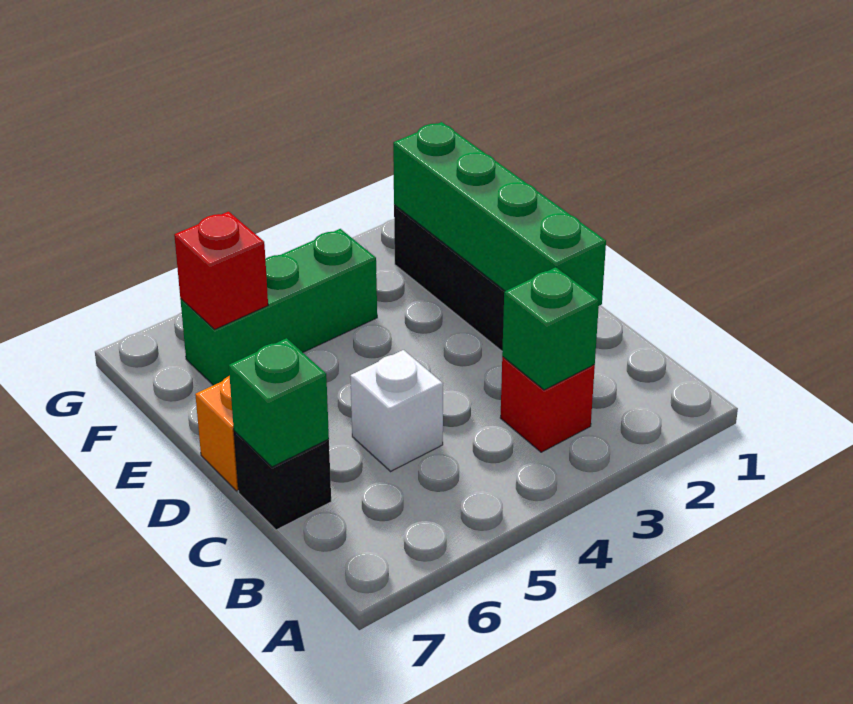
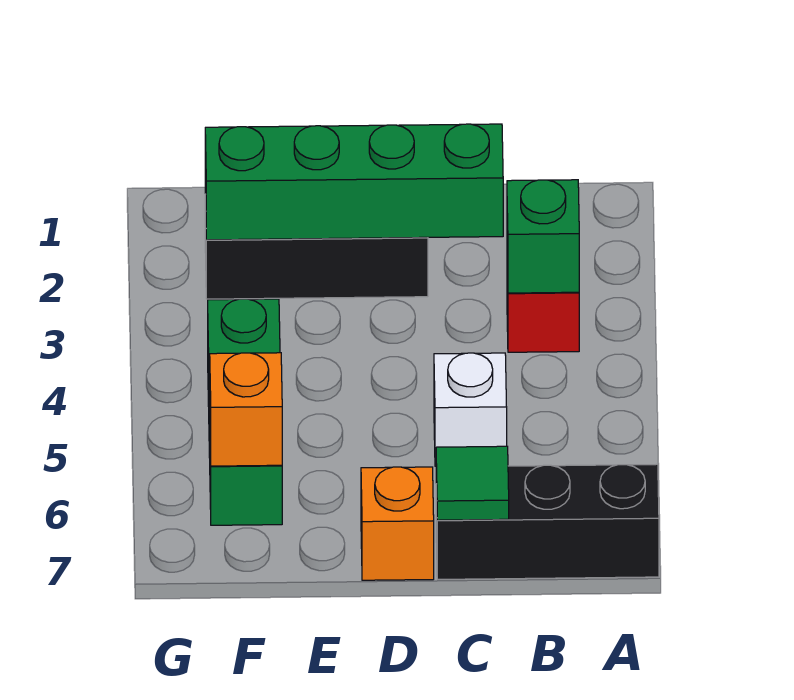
black brick C7 level 1 -> black brick A7:C7 level 1
green brick C7 level 2 -> green tile C7 level 2
red brick F6 level 2 -> orange brick F6 level 2

